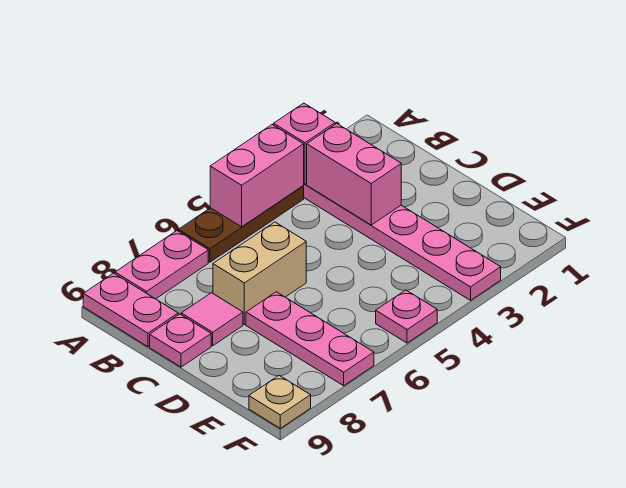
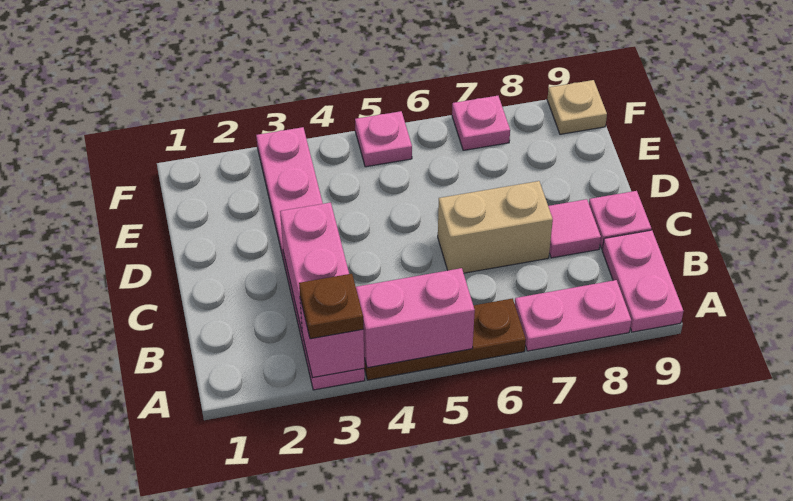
none -> brown plate A3 level 3
pink plate D7:F7 level 1 -> pink plate F7 level 1

